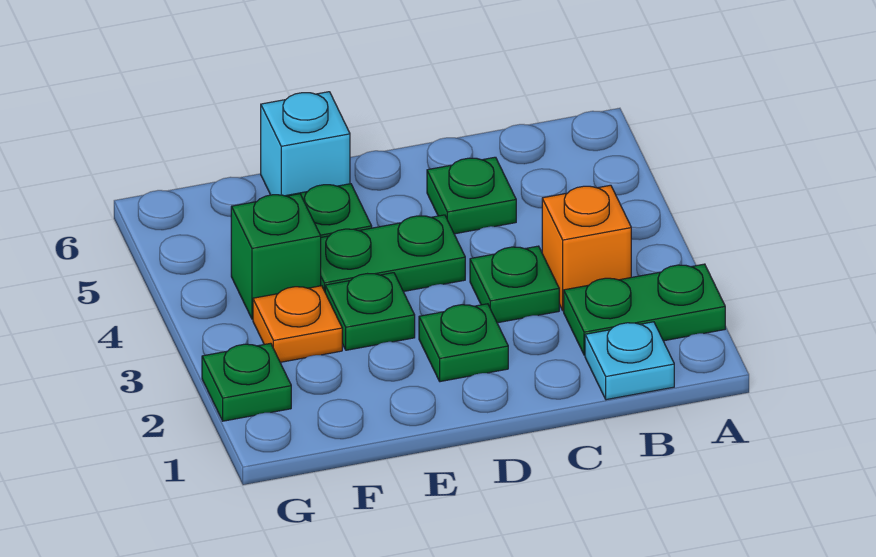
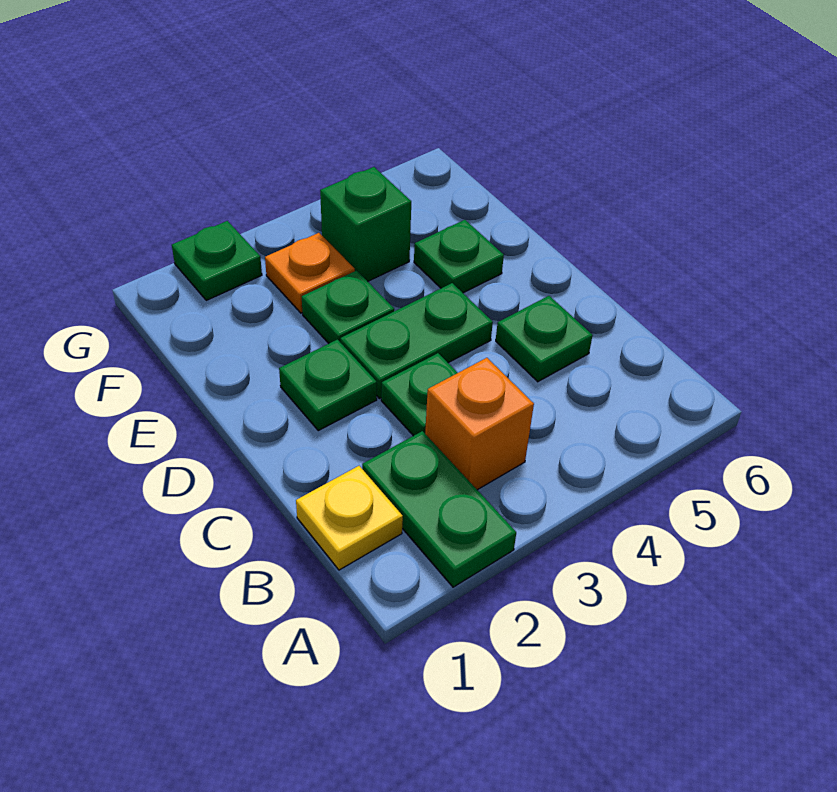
cyan plate B1 level 1 -> yellow plate B1 level 1
green plate D4:E4 level 1 -> green plate D3:D4 level 1
cyan brick E6 level 1 -> none

